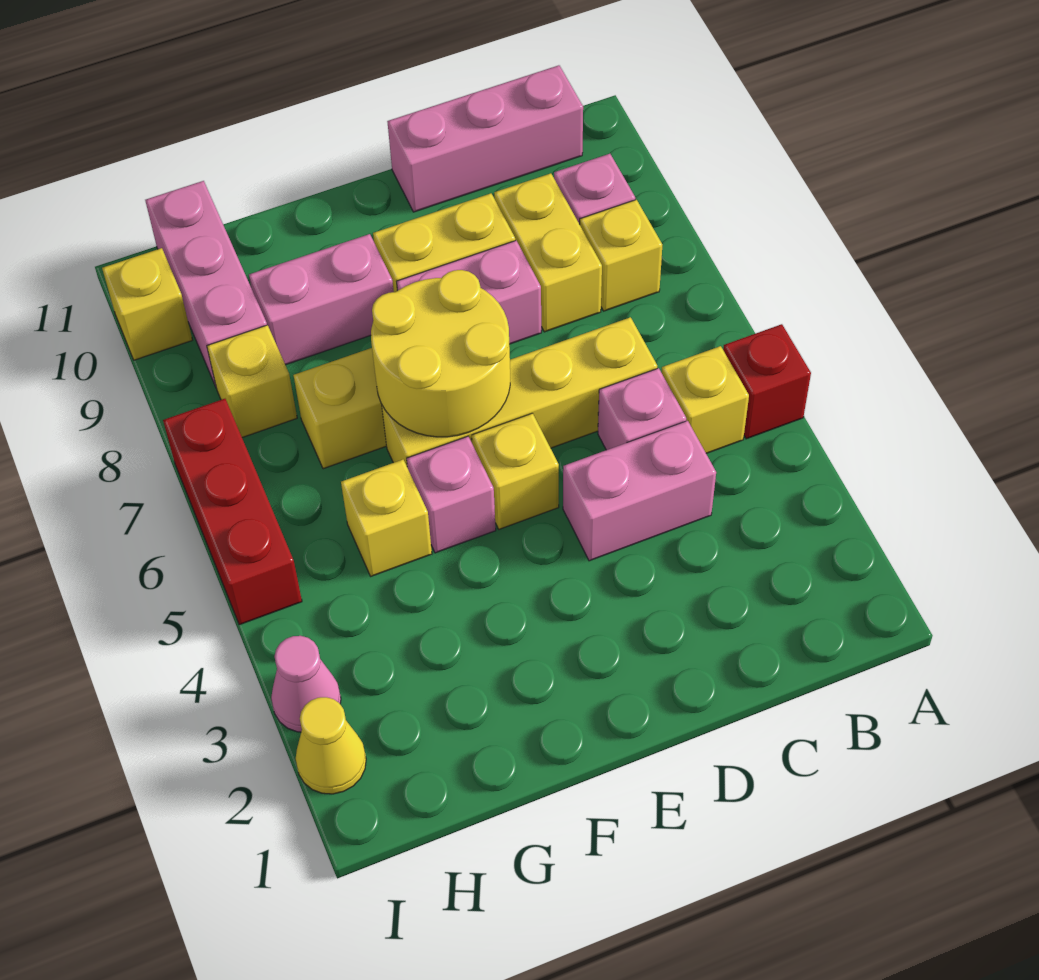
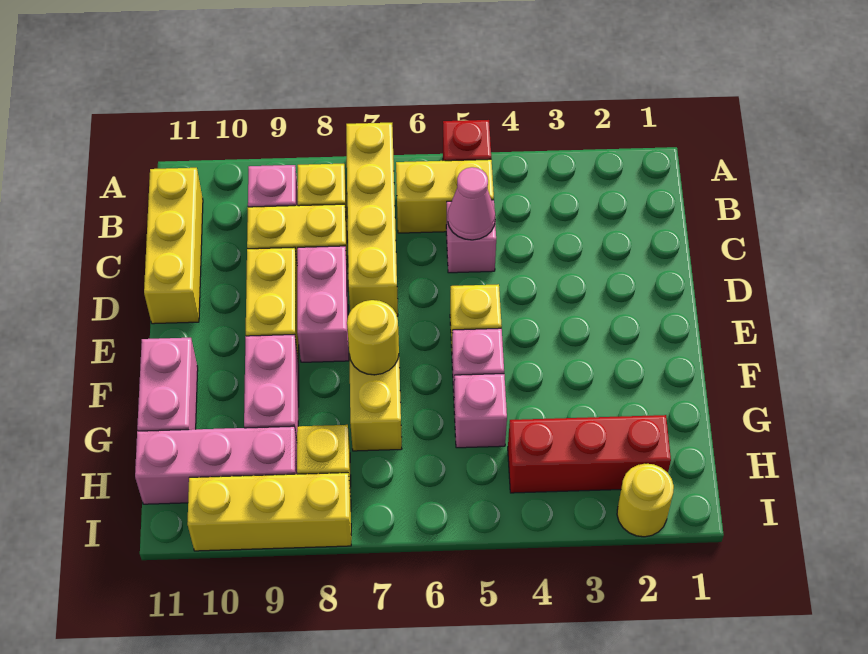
yellow brick B5 level 1 -> yellow brick B5:B6 level 1
pink brick B11:D11 level 1 -> yellow brick B11:D11 level 1
pink brick C4:D4 level 1 -> pink brick F11:G11 level 1
yellow brick C6:F6 level 1 -> yellow brick A7:D7 level 1
yellow round brick E6:F7 level 2 -> yellow round brick F7 level 2
yellow brick G5 level 1 -> pink brick G5 level 1
yellow cone I2 level 1 -> yellow round brick I2 level 1
pink cone I3 level 1 -> pink cone C5 level 2
red brick I5:I7 level 1 -> red brick H2:H4 level 1
yellow brick I10 level 1 -> yellow brick I8:I10 level 1

